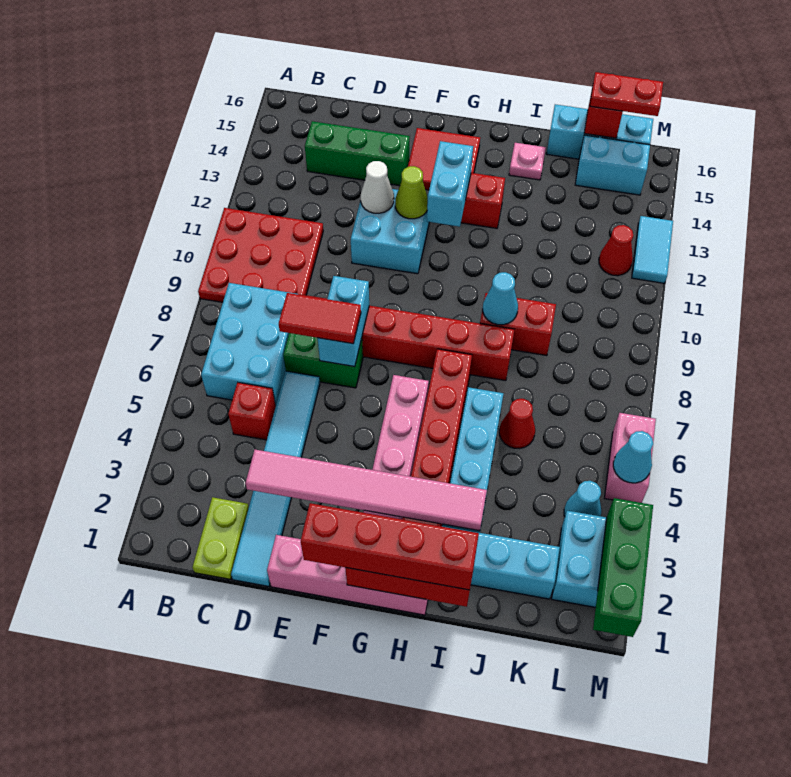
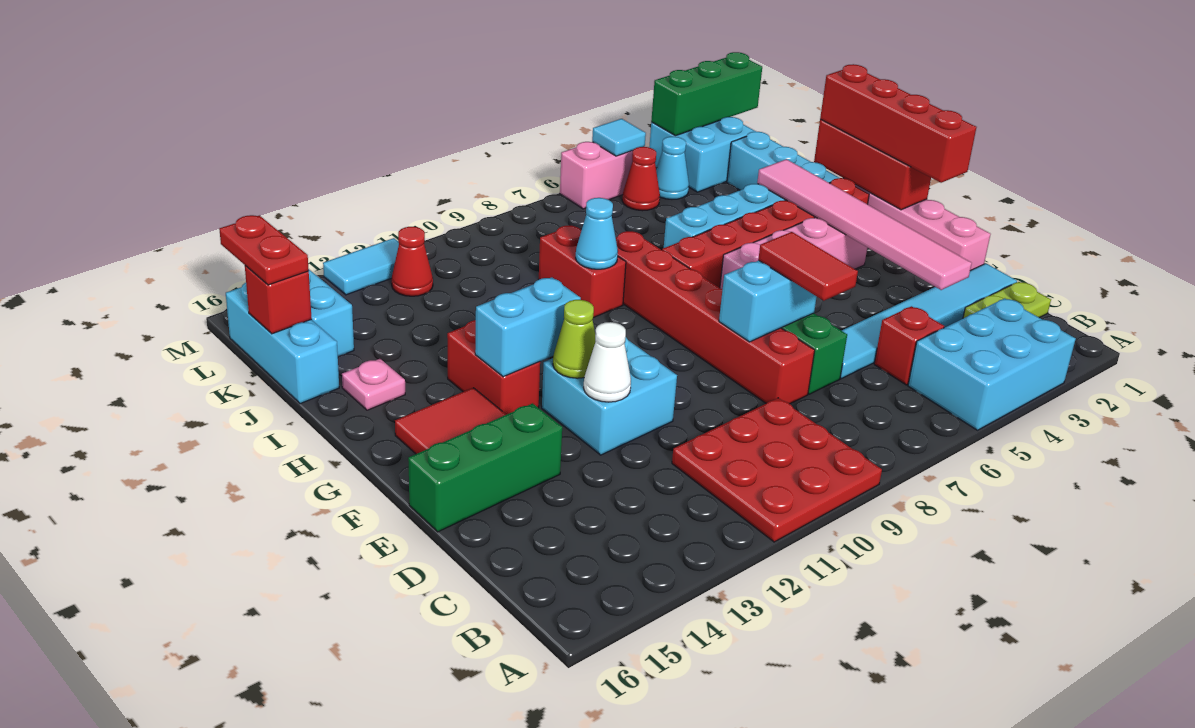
cyan brick B6:C8 level 1 -> cyan brick A3:B5 level 1
green brick C14:E14 level 1 -> green brick E14:E16 level 1
red cone J6 level 1 -> red cone L5 level 1
cyan cone M5 level 2 -> cyan tile M5 level 2

